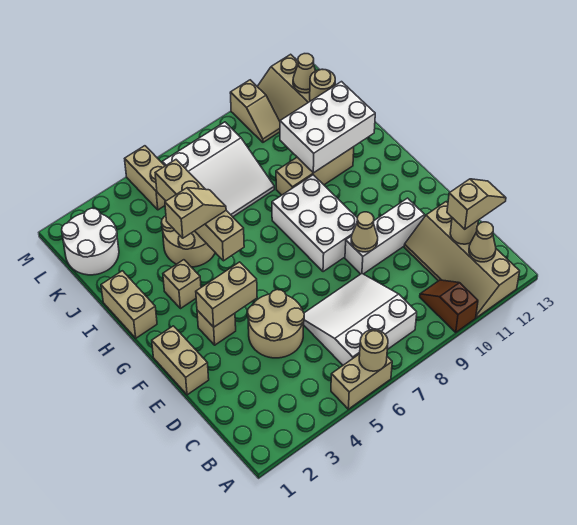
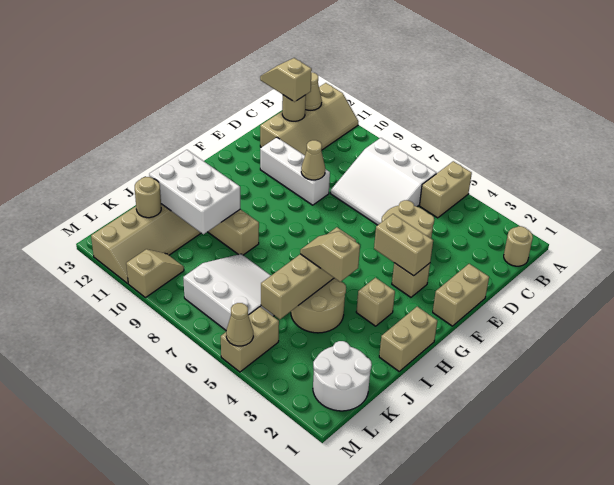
tan brick A5:A6 level 1 -> tan brick A5:B5 level 1
tan round brick A6 level 2 -> tan round brick B1 level 1
brown slope A10:B10 level 1 top A -> none
white brick F8:H9 level 1 -> none
tan cone L12 level 2 -> tan cone M5 level 2

